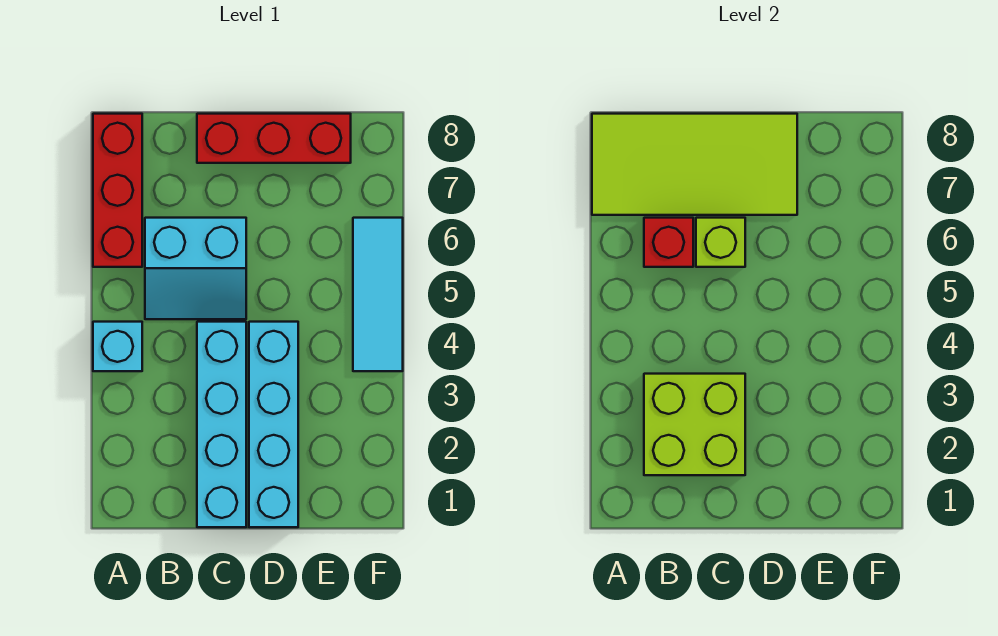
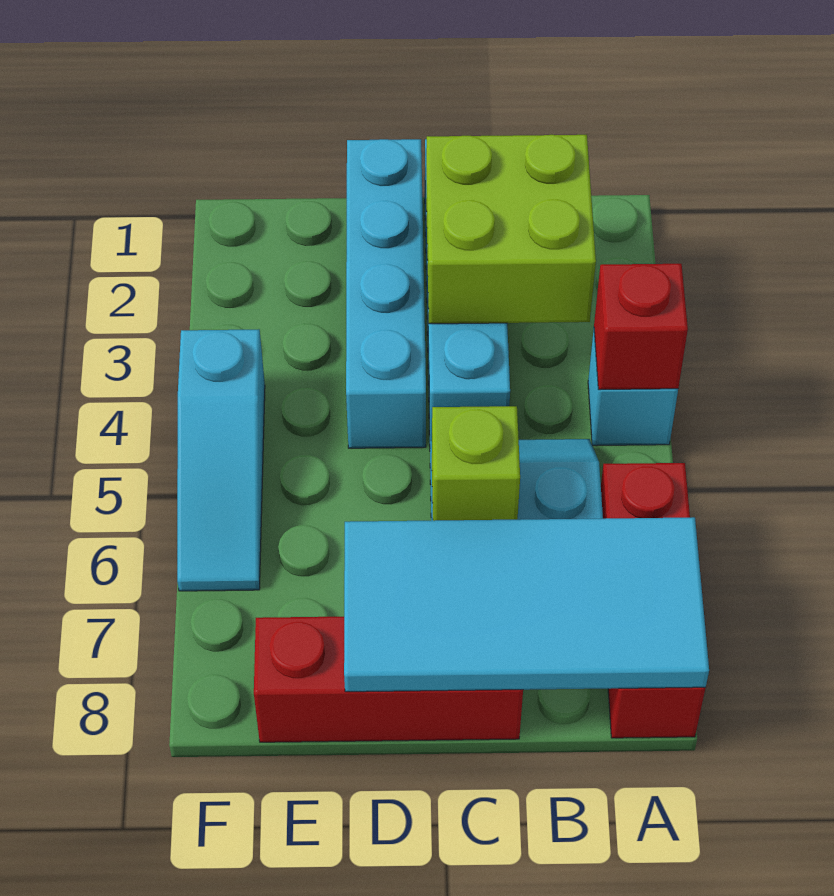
lime tile A7:D8 level 2 -> cyan tile A7:D8 level 2
red brick B6 level 2 -> red brick A4 level 2
cyan tile F4:F6 level 1 -> cyan slope F4:F6 level 1 top 4

